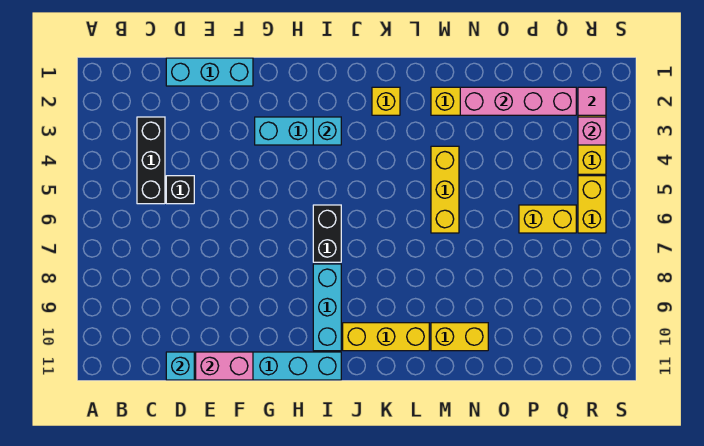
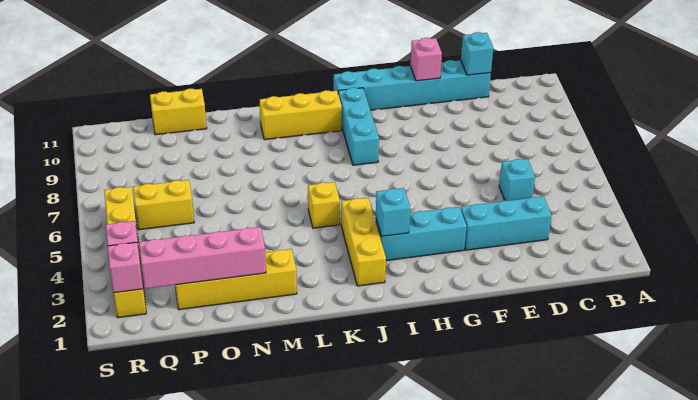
black brick C3:C5 level 1 -> none
cyan brick D1:F1 level 1 -> cyan brick D3:F3 level 1
black brick D5 level 1 -> cyan brick D5 level 1
pink brick E11:F11 level 2 -> pink brick F11 level 2
black brick I6:I7 level 1 -> none
yellow brick K2 level 1 -> yellow brick K5 level 1
yellow brick M4:M6 level 1 -> yellow brick J2:J4 level 1
yellow brick M10:N10 level 1 -> yellow brick O11:P11 level 1
pink tile R2 level 2 -> pink brick R2 level 2

